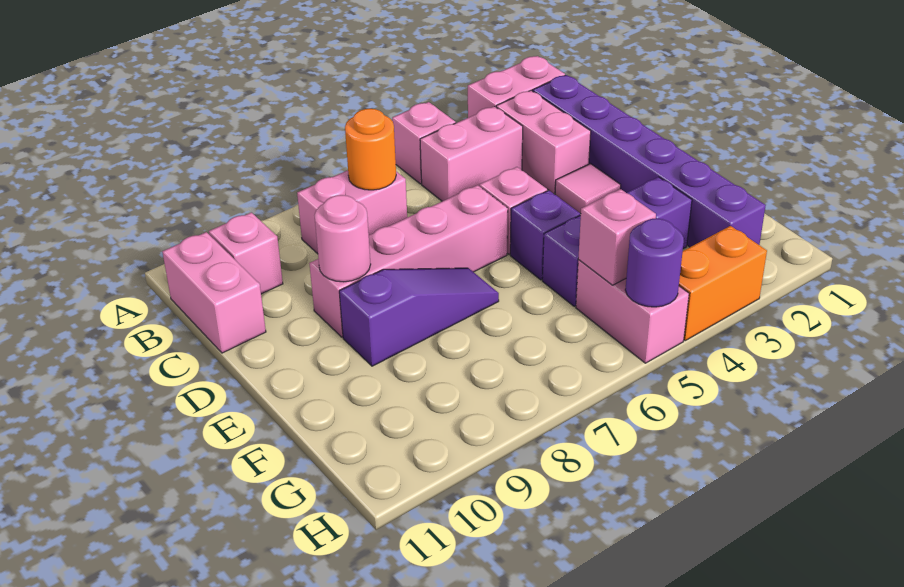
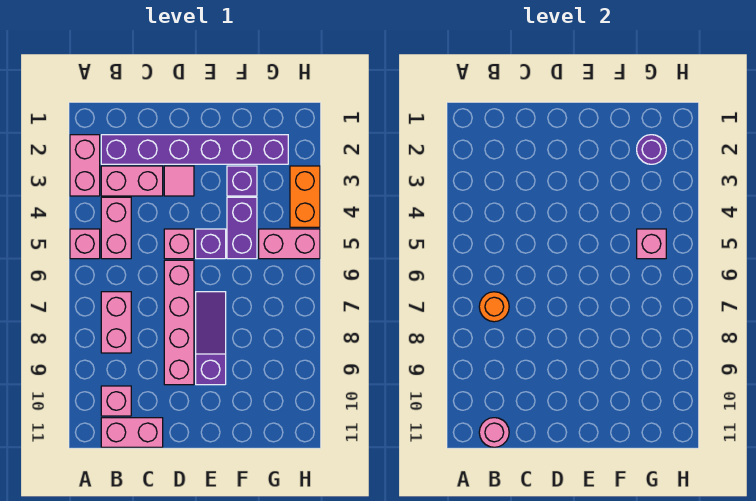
pink round brick D9 level 2 -> pink round brick B11 level 2
purple round brick H5 level 2 -> purple round brick G2 level 2

